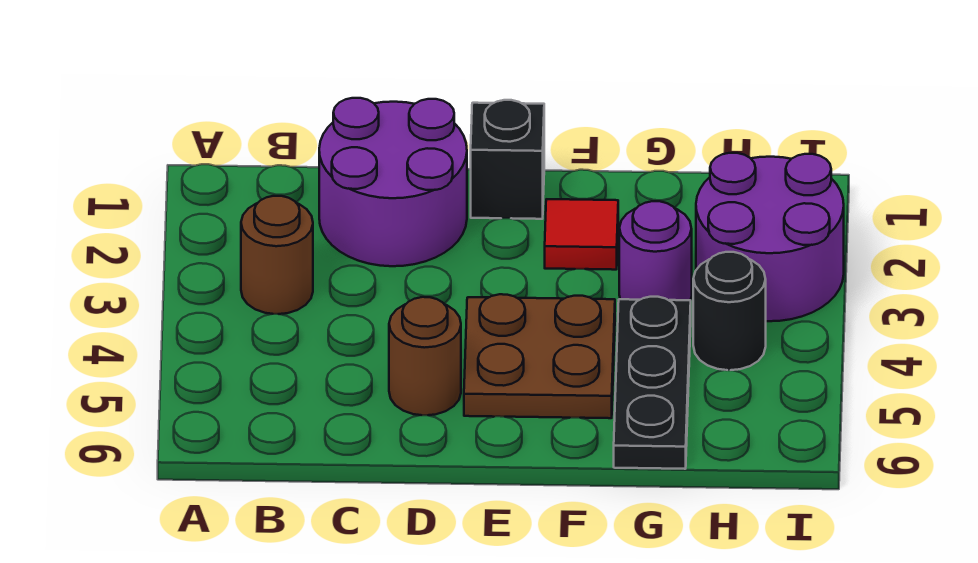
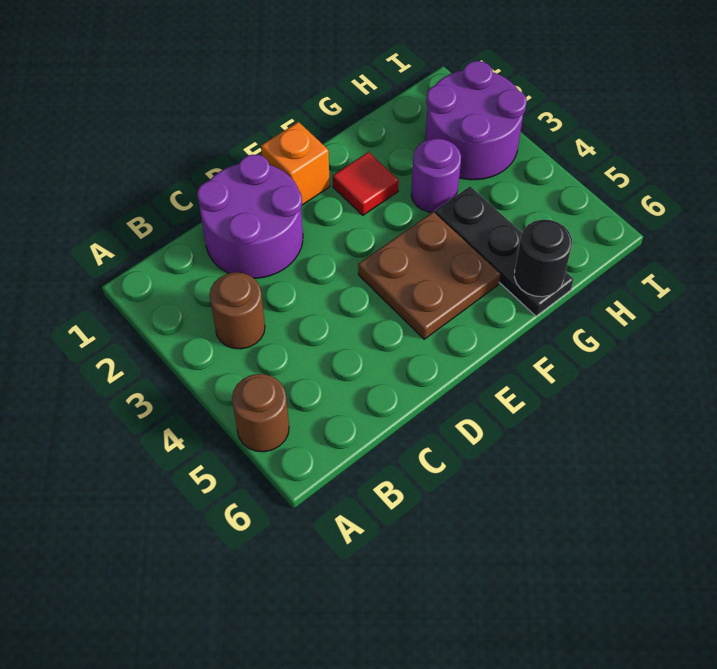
brown round brick D5 level 1 -> brown round brick A5 level 1
black brick E1 level 1 -> orange brick E1 level 1
black round brick H4 level 1 -> black round brick G6 level 2

